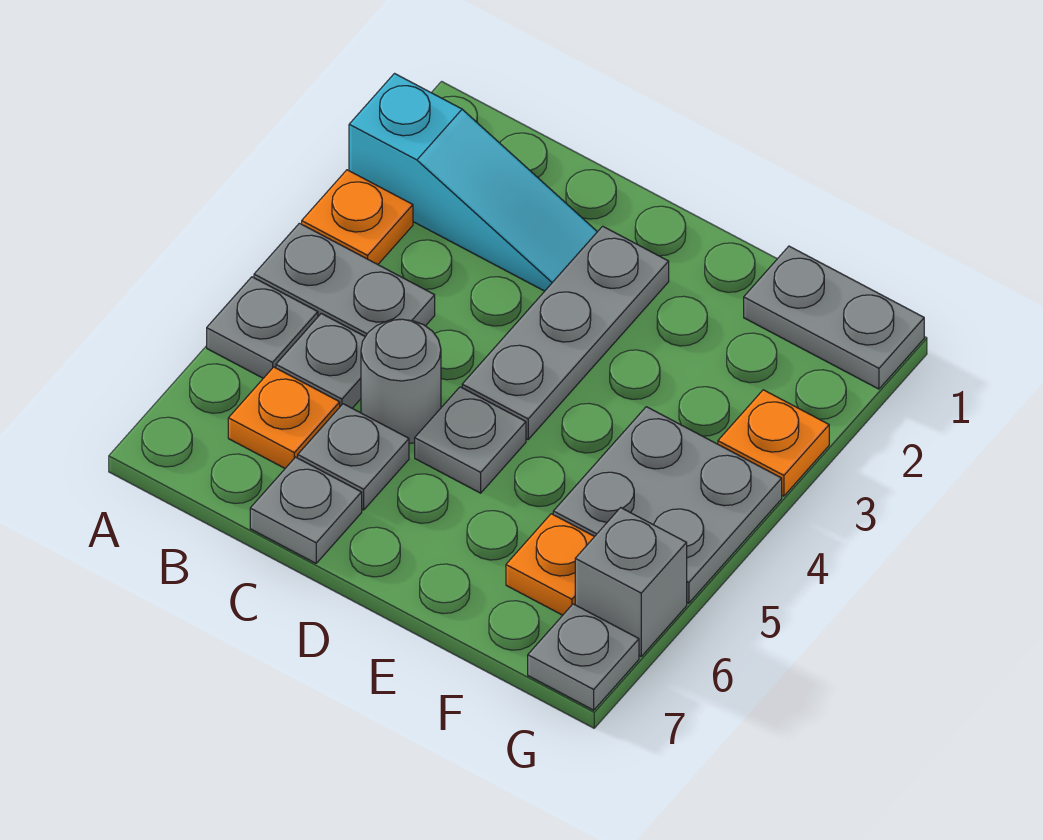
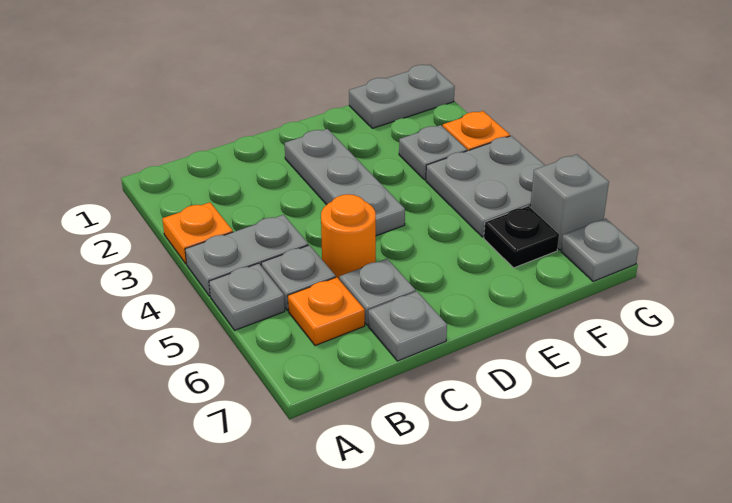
cyan slope A2:C2 level 1 top A -> none
grey round brick C5 level 1 -> orange round brick C5 level 1
grey plate D5 level 1 -> grey plate F3 level 1
orange plate F6 level 1 -> black plate F6 level 1

